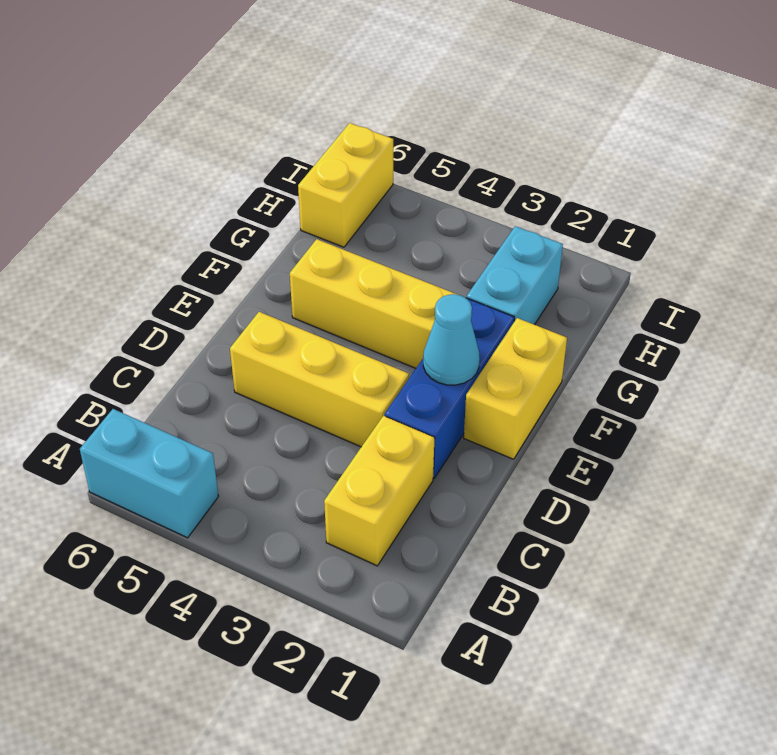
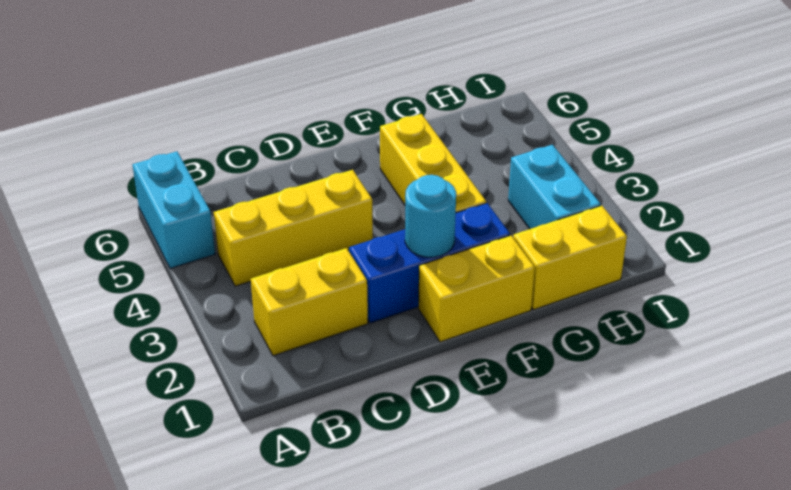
yellow brick D3:D5 level 1 -> yellow brick B4:D4 level 1
cyan cone E2 level 2 -> cyan round brick E2 level 2
cyan brick G2:H2 level 1 -> cyan brick H2:H3 level 1
yellow brick H6:I6 level 1 -> yellow brick G1:H1 level 1

